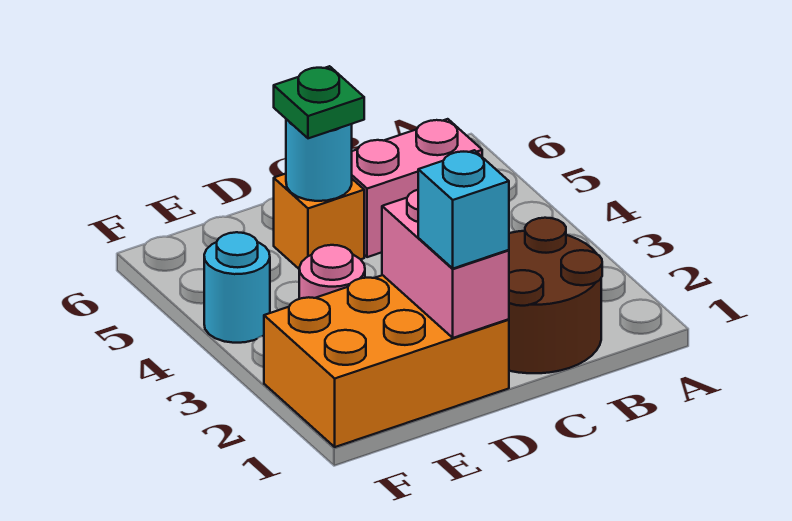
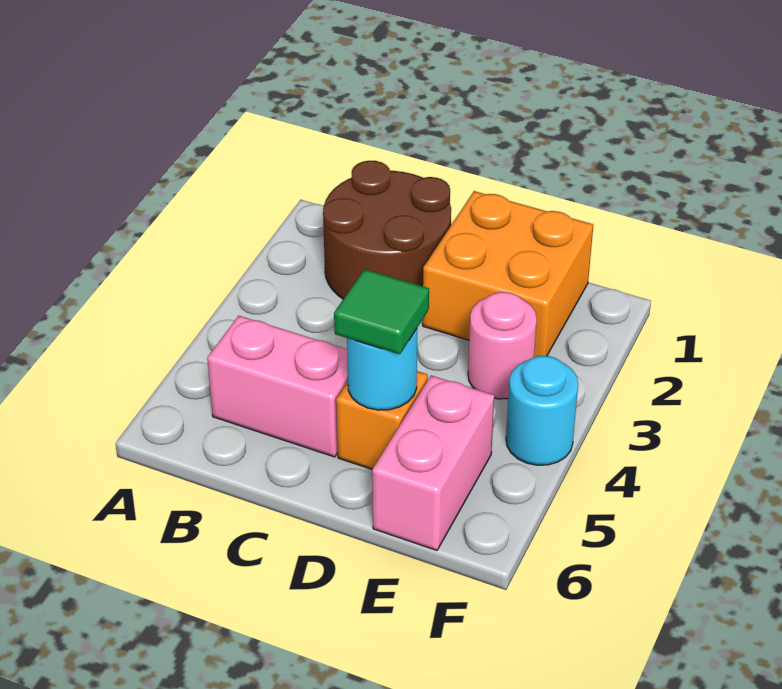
orange brick D1:F2 level 1 -> orange brick D1:E2 level 1
pink brick D1:D2 level 2 -> pink brick E5:E6 level 1
cyan brick D1 level 3 -> none
green plate D5 level 3 -> green tile D5 level 3

